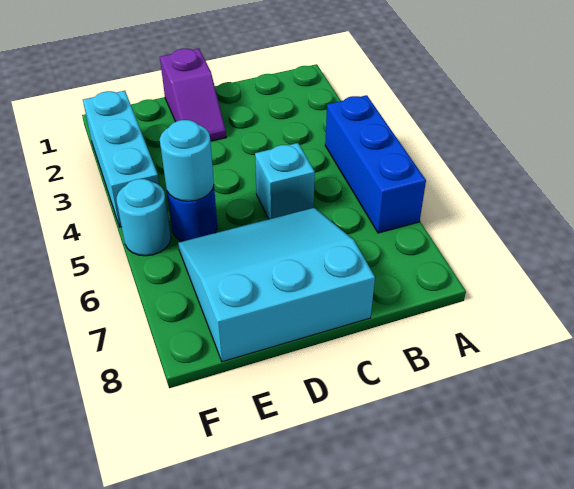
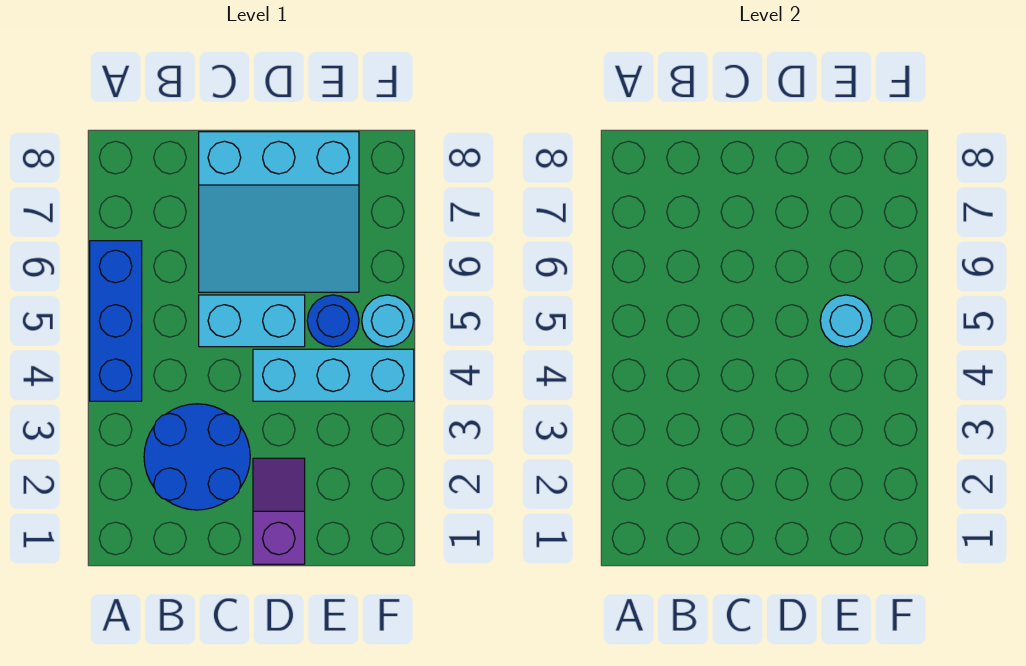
none -> blue round brick B2:C3 level 1
cyan brick C5 level 1 -> cyan brick C5:D5 level 1
cyan brick F2:F4 level 1 -> cyan brick D4:F4 level 1

